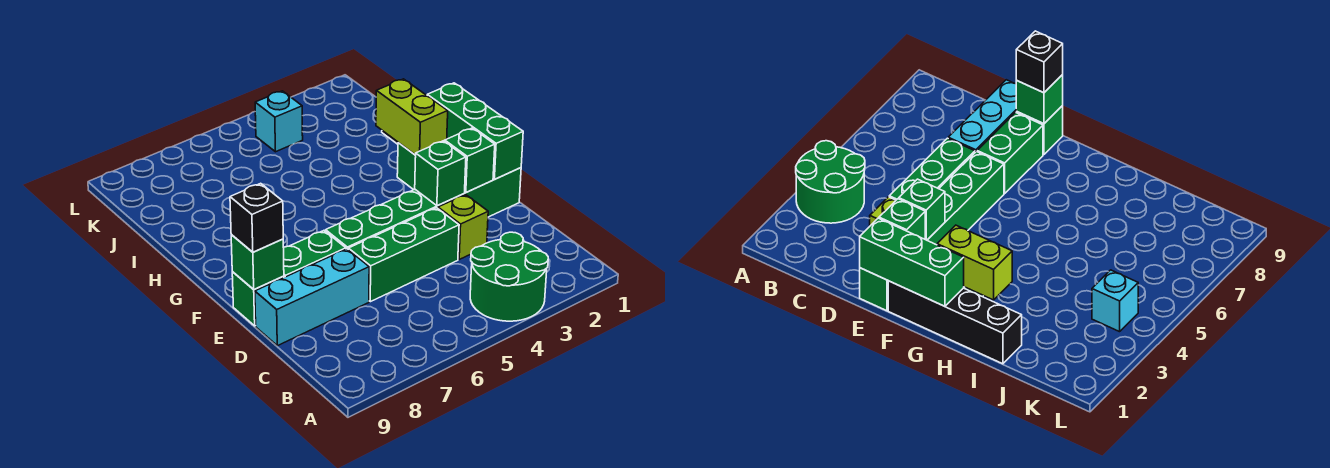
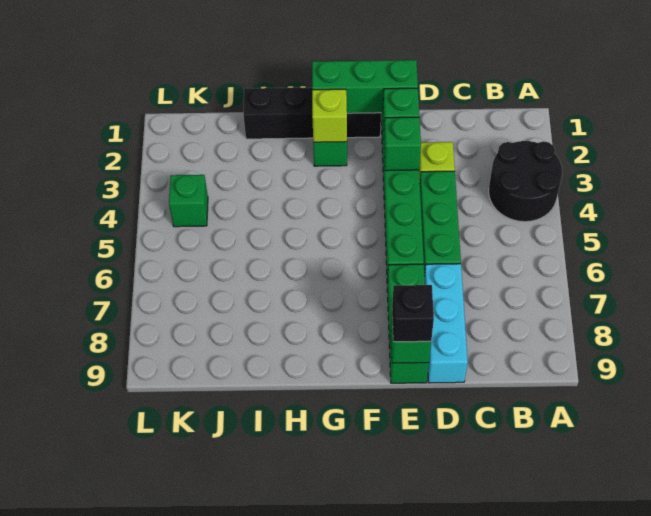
green round brick A3:B4 level 1 -> black round brick A3:B4 level 1
lime brick G2:H2 level 2 -> lime brick G2 level 2
cyan brick K4 level 1 -> green brick K4 level 1

